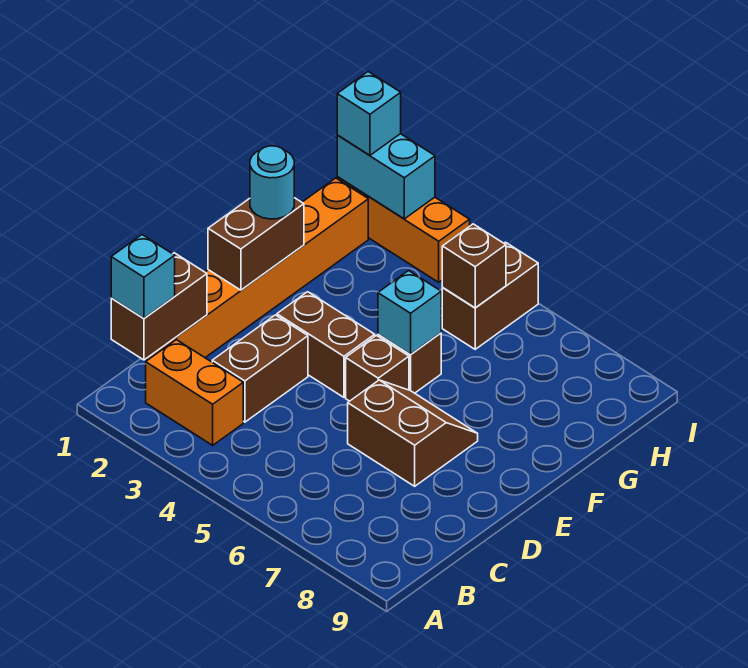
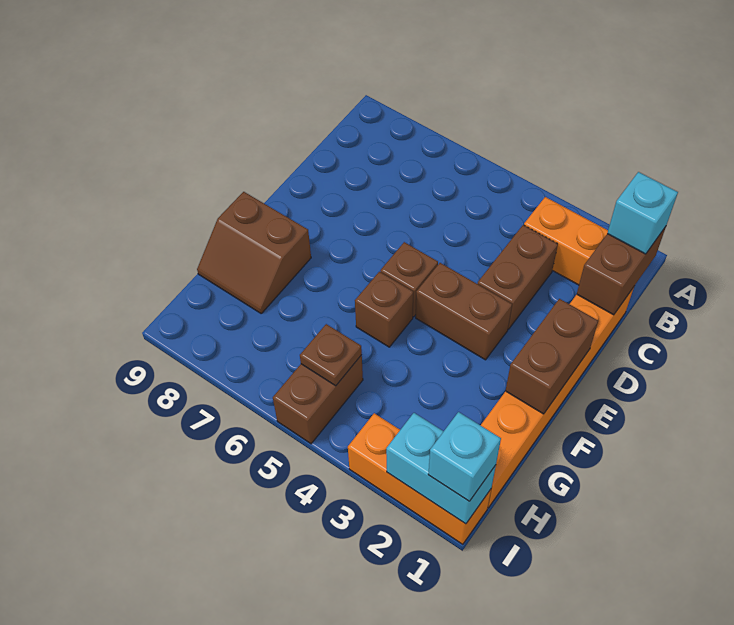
brown slope D6:E7 level 1 top D -> brown slope F8:G9 level 1 top F
cyan round brick F1 level 3 -> none
cyan brick F5 level 2 -> none
brown brick H5 level 2 -> brown plate H5 level 2

